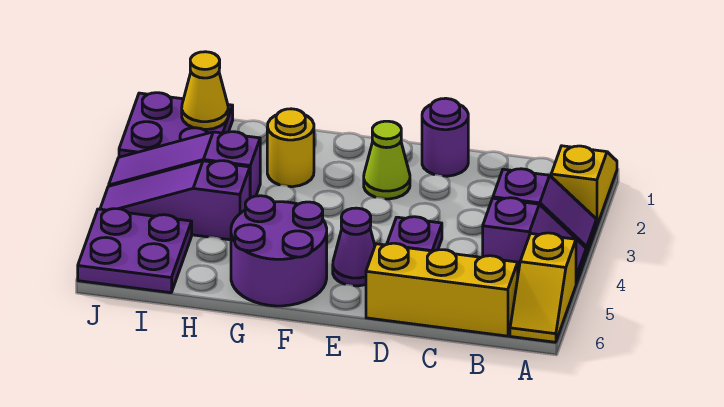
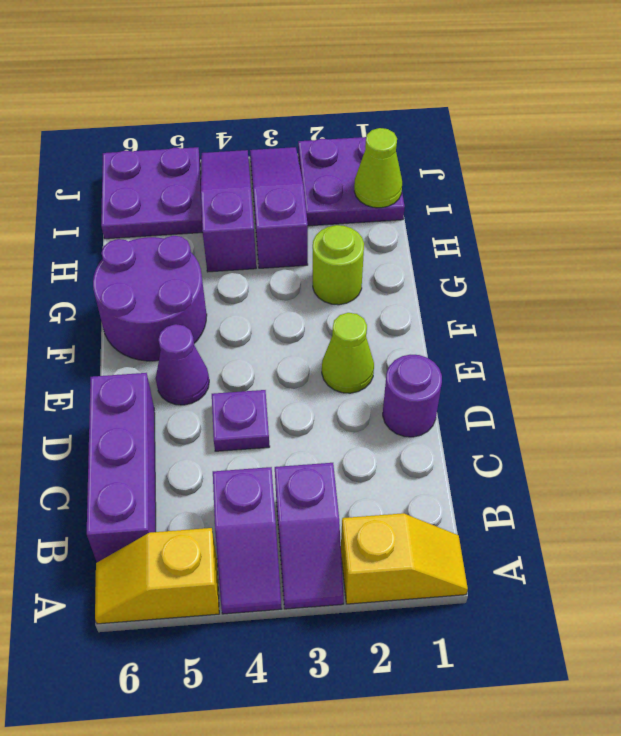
yellow brick B6:D6 level 1 -> purple brick B6:D6 level 1
yellow round brick G2 level 1 -> lime round brick G2 level 1
yellow cone I1 level 2 -> lime cone I1 level 2

